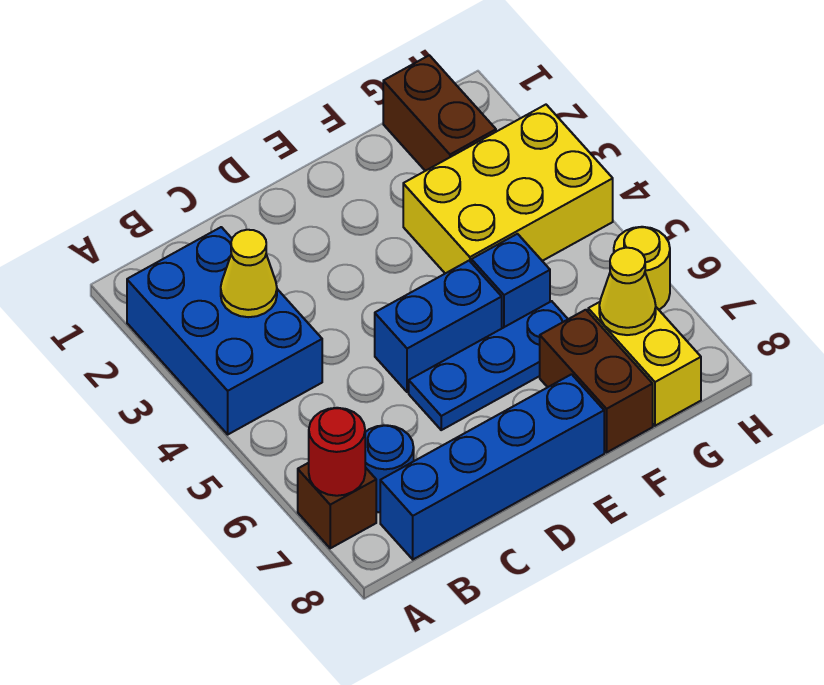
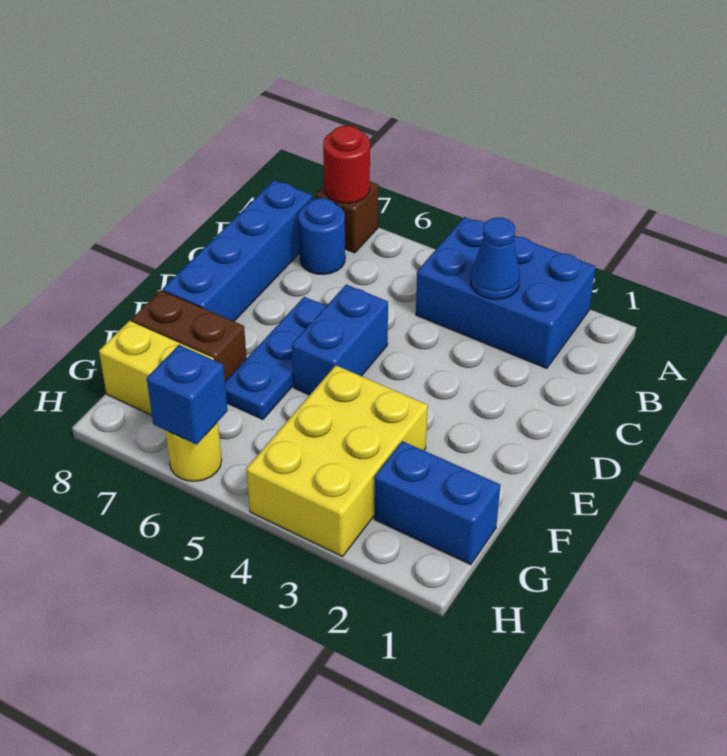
yellow cone B3 level 2 -> blue cone B3 level 2
blue brick F5 level 1 -> blue brick H6 level 2
brown brick G1:G2 level 1 -> blue brick G1:G2 level 1
yellow cone G7 level 2 -> none

